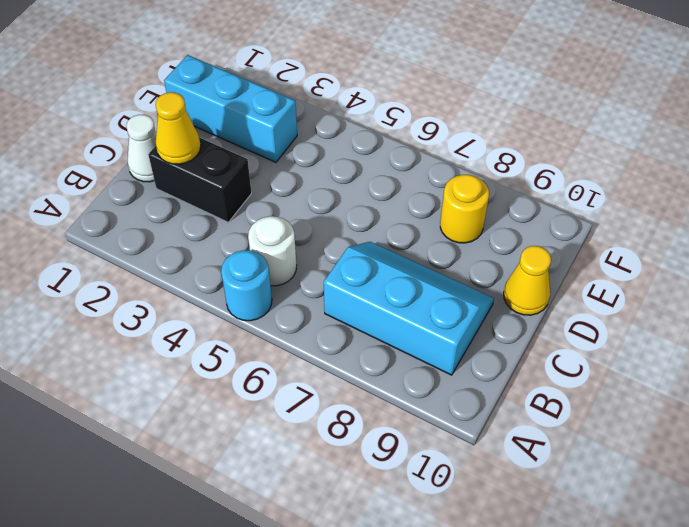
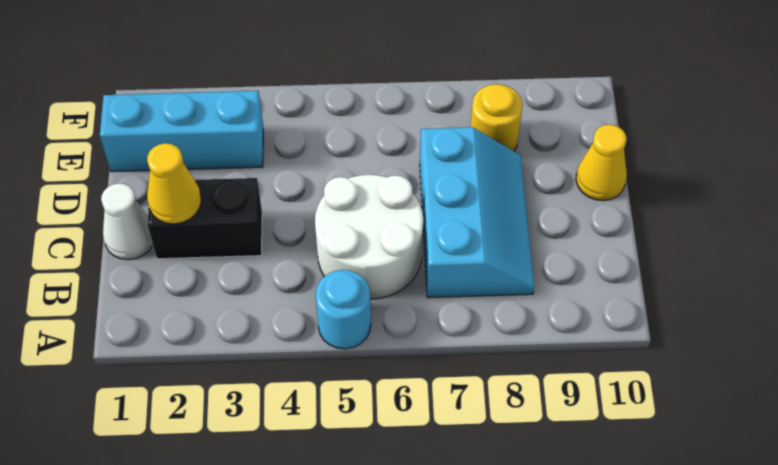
white round brick B5 level 1 -> white round brick B5:C6 level 1
cyan slope B7:C9 level 1 top B -> cyan slope B7:D8 level 1 top 7

